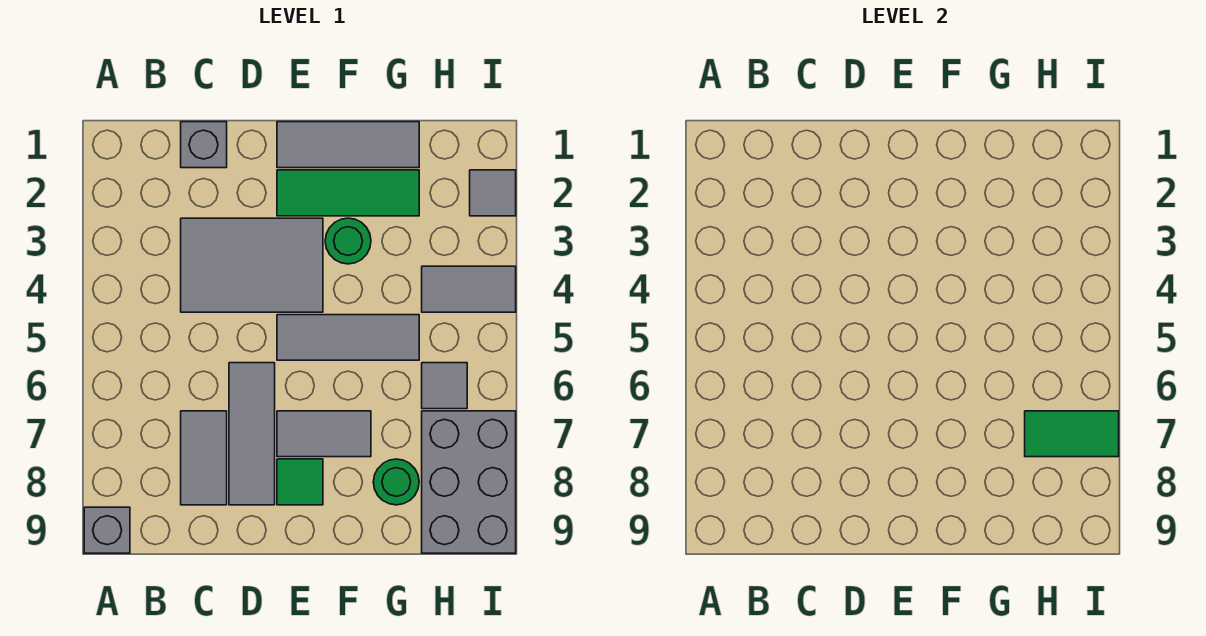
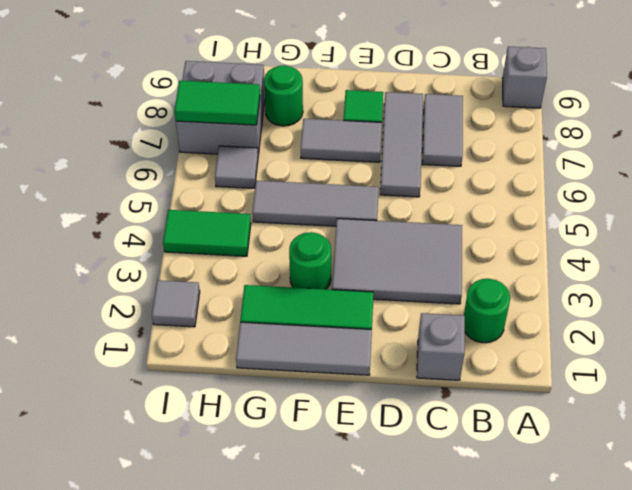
none -> green round brick B2 level 1
grey tile H4:I4 level 1 -> green tile H4:I4 level 1
grey brick H7:I9 level 1 -> grey brick H7:I8 level 1

